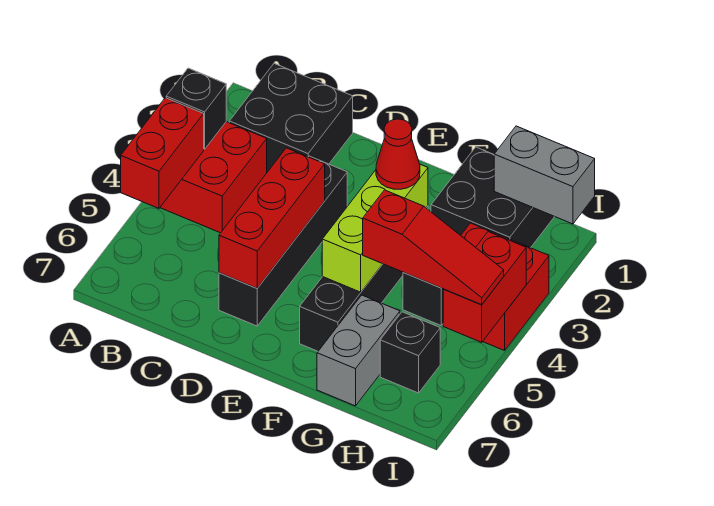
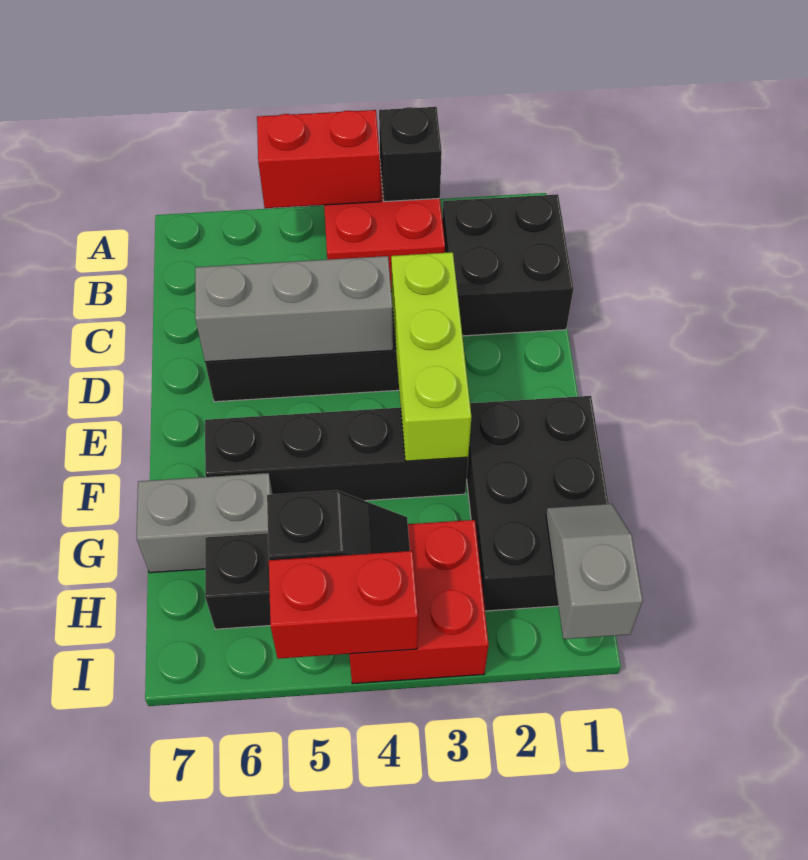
red brick D4:D6 level 2 -> grey brick D4:D6 level 2
lime brick F3:F5 level 2 -> lime brick D3:F3 level 2
red cone F3 level 3 -> none
black brick G1:H2 level 1 -> black brick F1:H2 level 1
red slope G5:I5 level 3 top G -> none
grey brick H1:I1 level 2 -> grey slope H1:I1 level 2 top I

